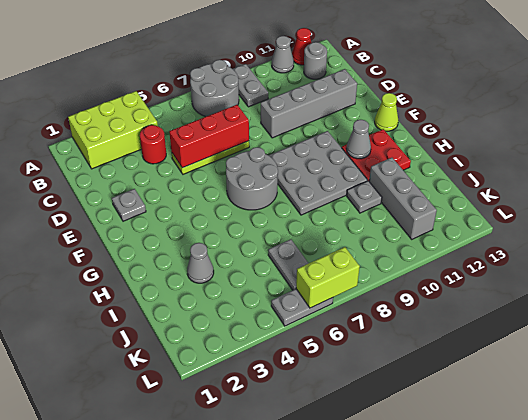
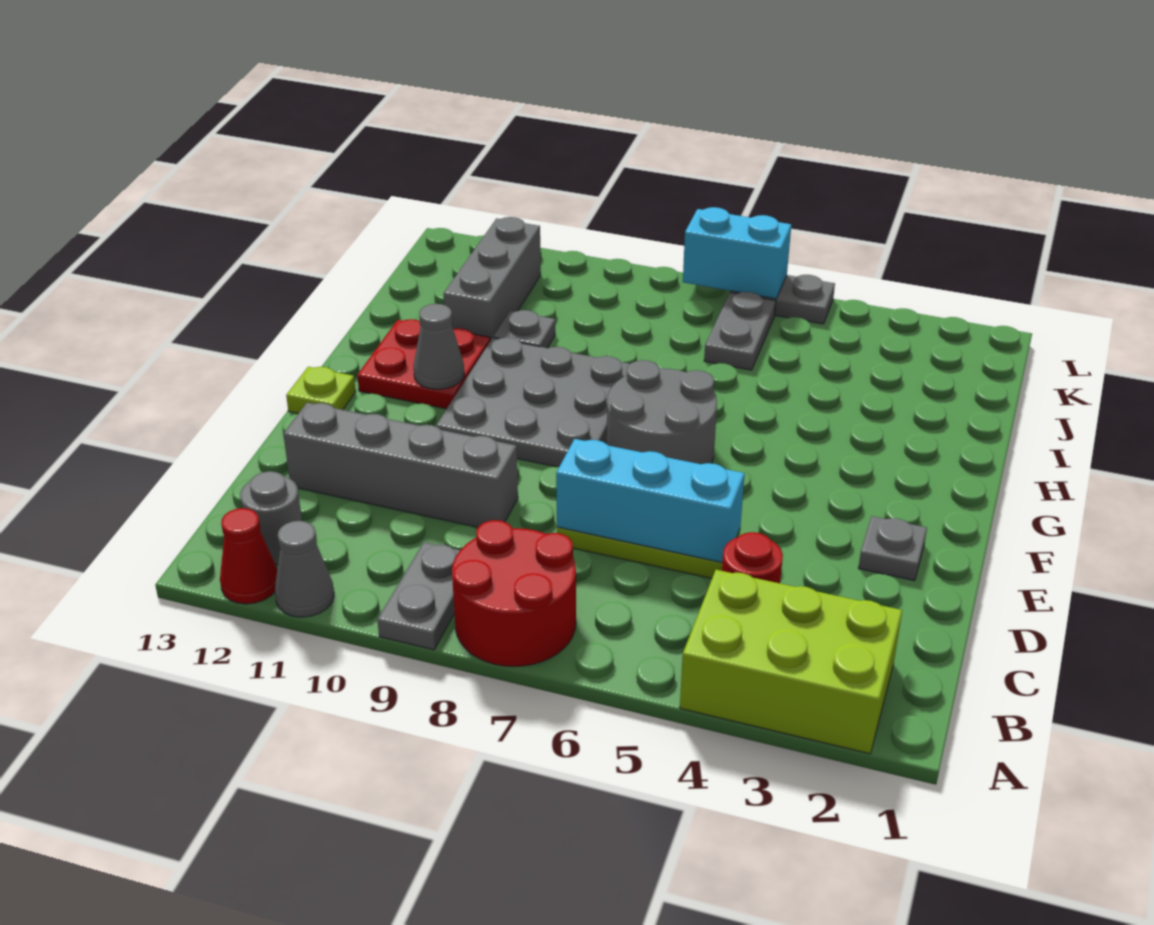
grey round brick A7:B8 level 1 -> red round brick A7:B8 level 1
red brick D5:D7 level 2 -> cyan brick D5:D7 level 2
lime cone F13 level 1 -> lime plate F13 level 1
grey cone I3 level 1 -> none
lime brick L6:L7 level 2 -> cyan brick L6:L7 level 2

